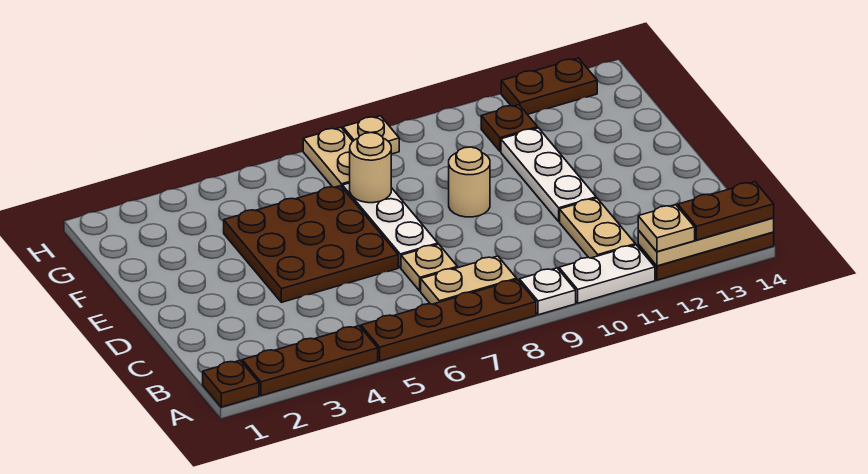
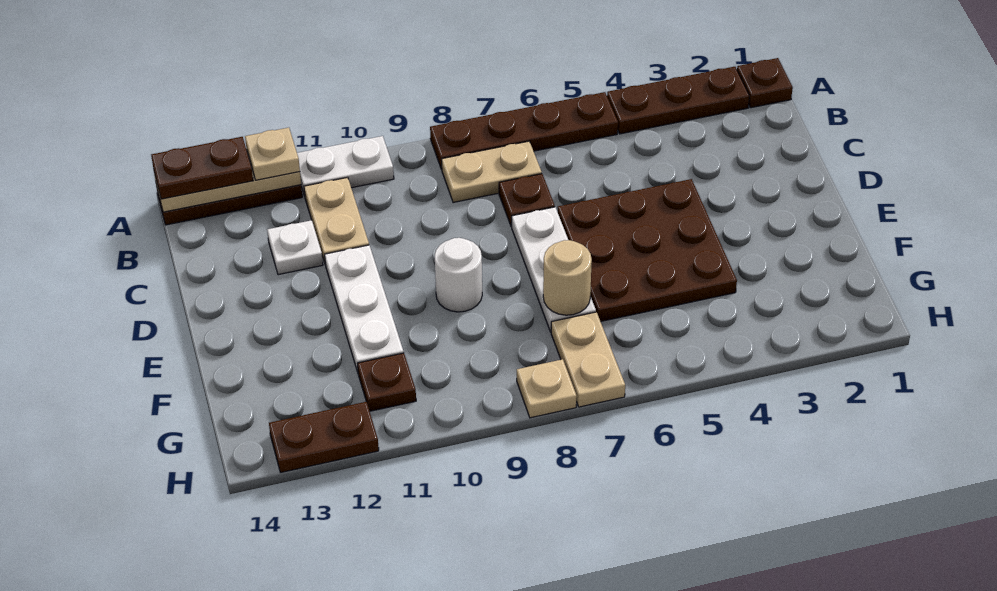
white plate A9 level 1 -> white plate C12 level 1
tan plate C7 level 1 -> brown plate C7 level 1
tan round brick E9 level 1 -> white round brick E9 level 1

